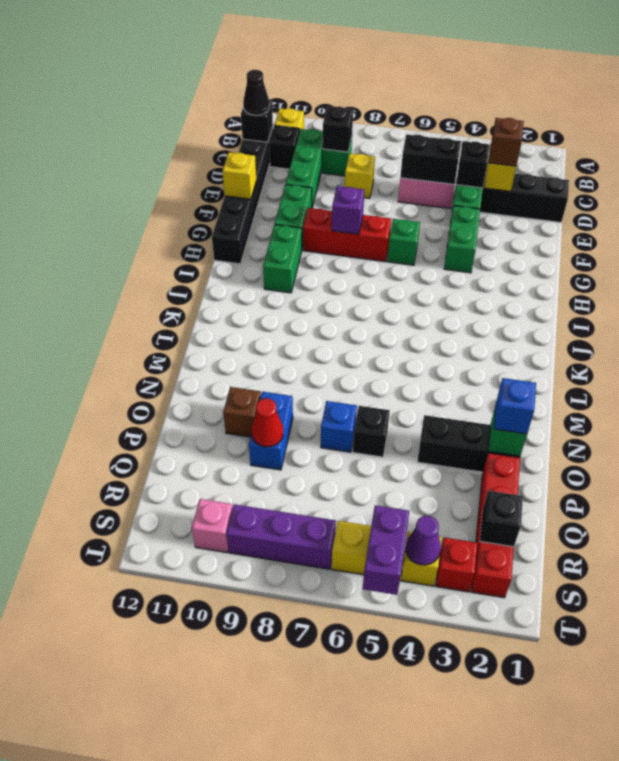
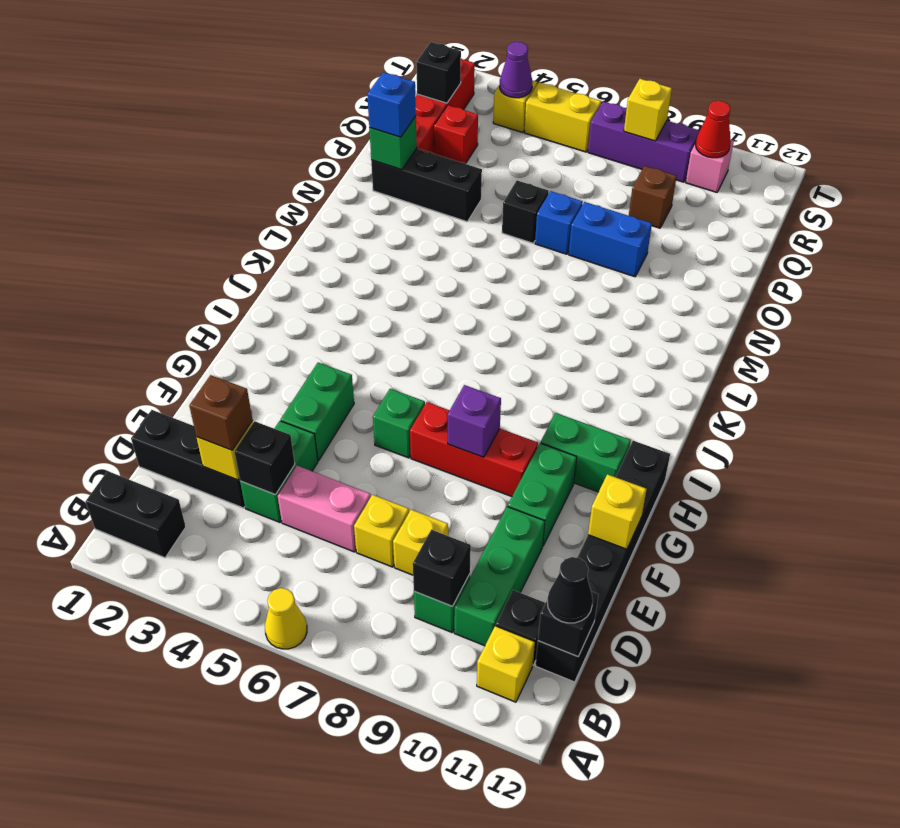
none -> yellow cone A6 level 1
black brick D5:D6 level 2 -> black brick B1:B2 level 1
none -> yellow brick D7 level 1
green brick H10:I10 level 1 -> green brick H10:H11 level 1
blue brick O9:P9 level 1 -> blue brick O8:O9 level 1
brown brick O10 level 1 -> brown brick Q9 level 1
red cone P9 level 2 -> red cone S10 level 2
red brick S3 level 1 -> red brick Q3 level 1
purple brick S5:T5 level 2 -> none
none -> yellow brick S8 level 2

